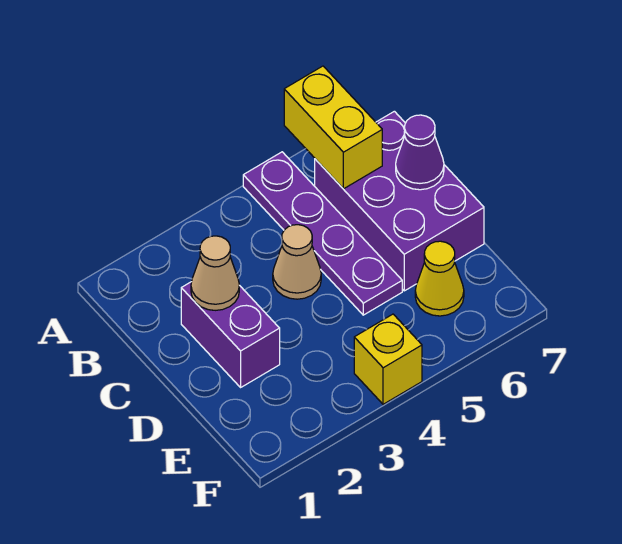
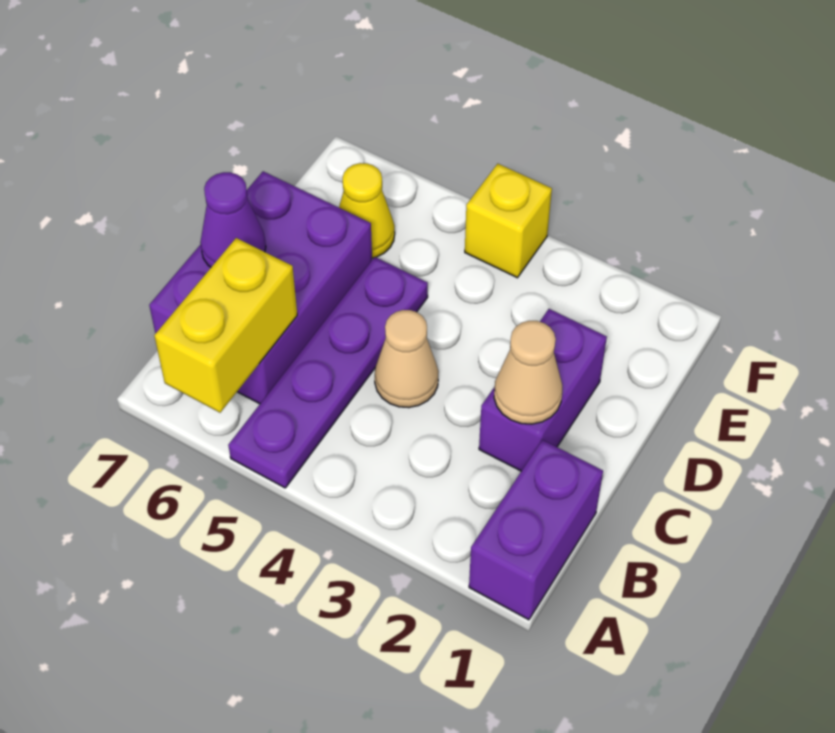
none -> purple brick A1:B1 level 1

